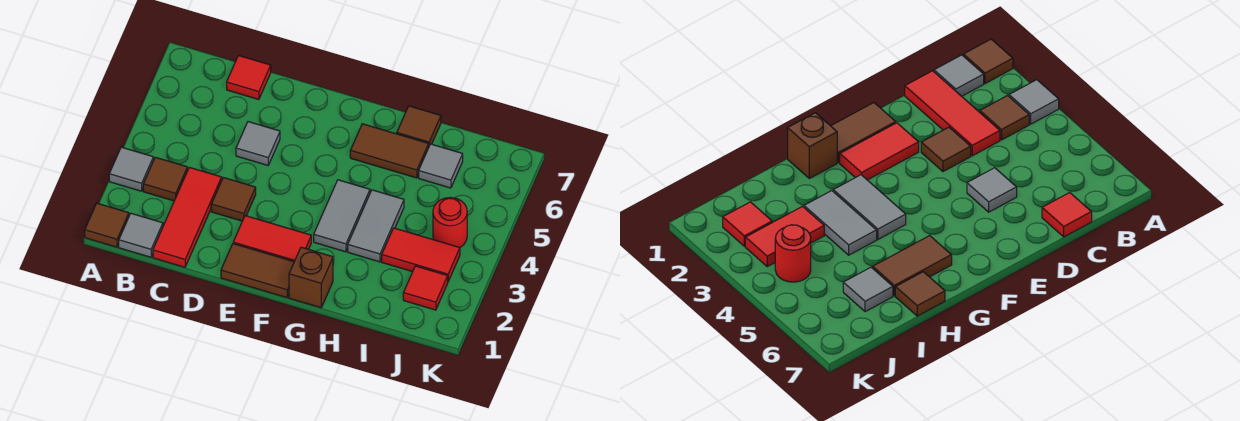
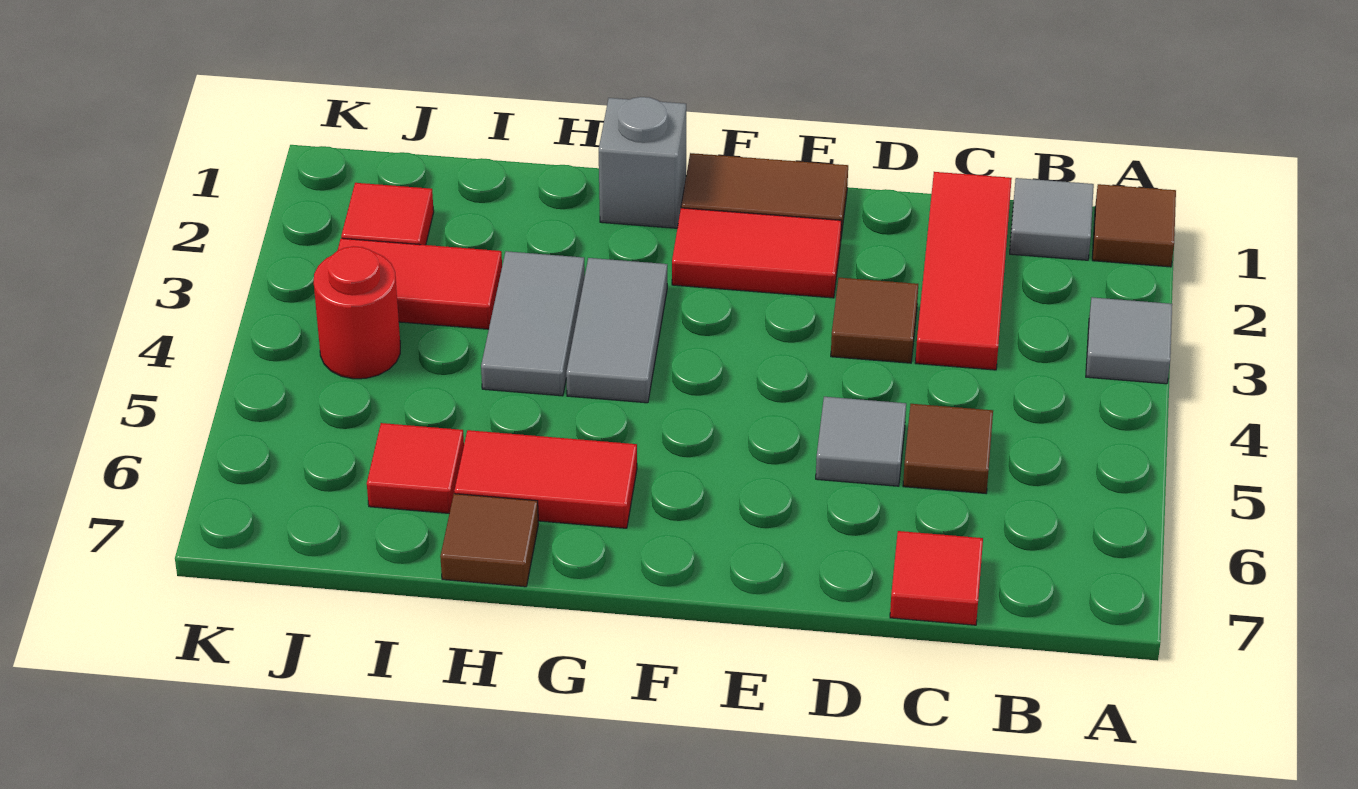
brown tile B3 level 1 -> brown tile C5 level 1
brown brick G1 level 1 -> grey brick G1 level 1
brown tile G6:H6 level 1 -> red tile G6:H6 level 1
grey tile I6 level 1 -> red tile I6 level 1

